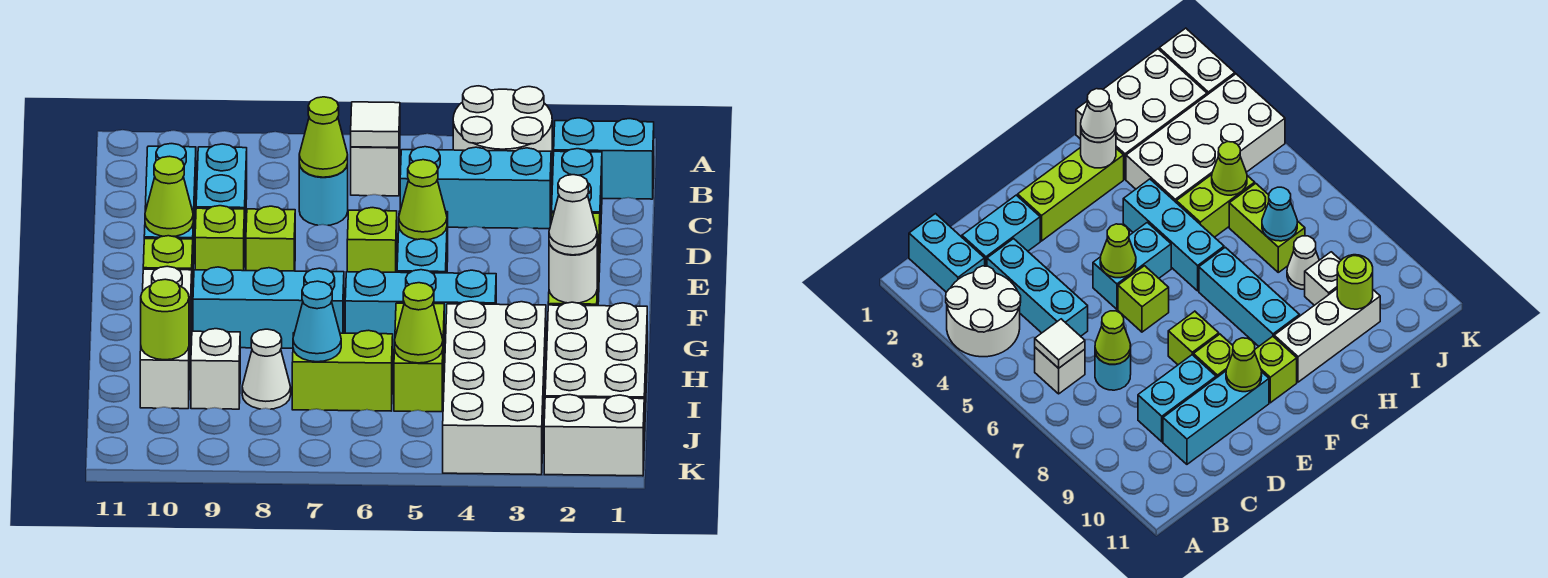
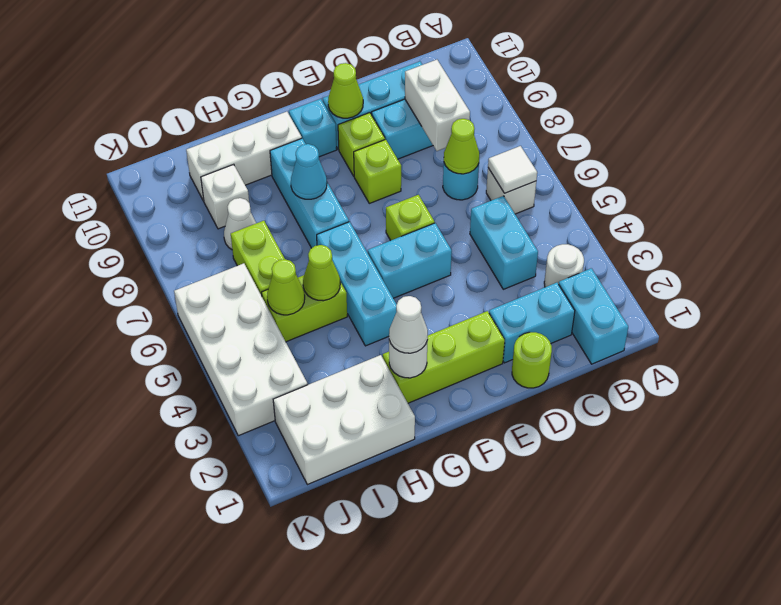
white round brick A3:B4 level 1 -> white round brick B3 level 1
cyan brick C3:C5 level 1 -> cyan brick C4:C5 level 1
lime cone E5 level 2 -> lime cone H5 level 2
lime brick F10 level 1 -> cyan brick F10 level 1
white brick H3:K4 level 1 -> white brick J3:K6 level 1
cyan cone I7 level 2 -> cyan cone G8 level 2
lime round brick I10 level 2 -> lime round brick D1 level 1
white brick K1:K2 level 1 -> white brick C8:C9 level 2

